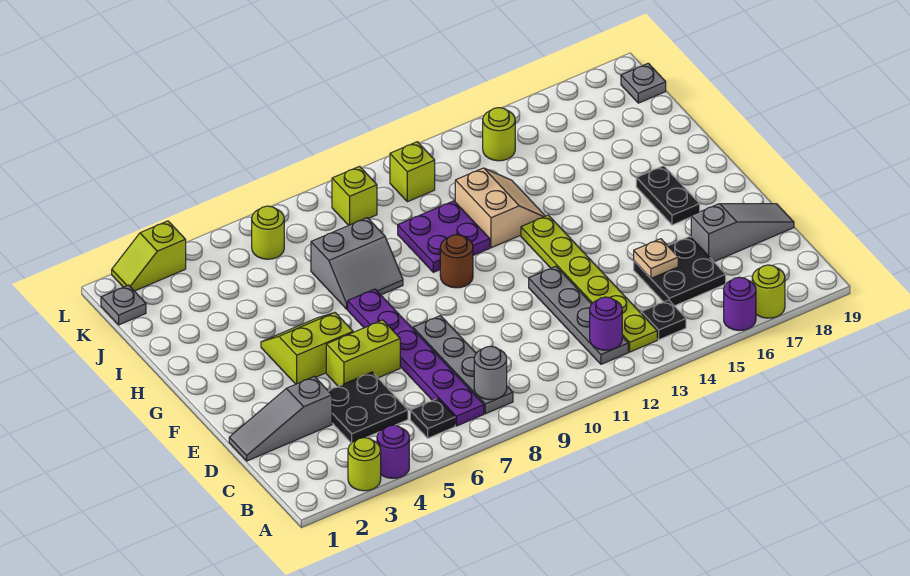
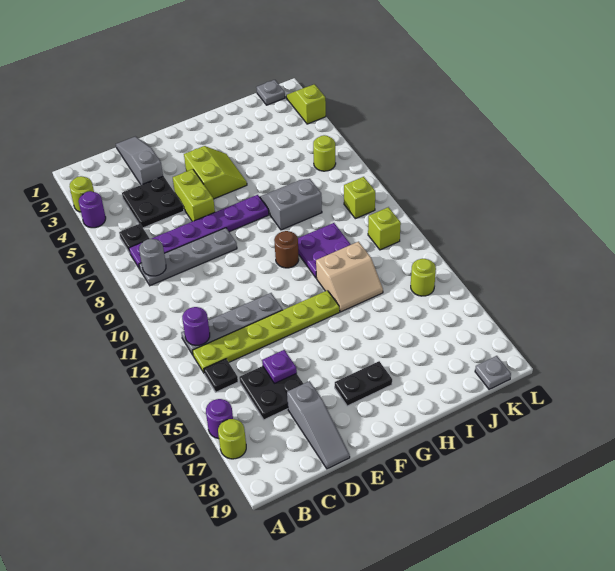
tan plate D15 level 2 -> purple plate D15 level 2
grey slope H7:I8 level 1 top I -> grey slope H7:I8 level 1 top 8

